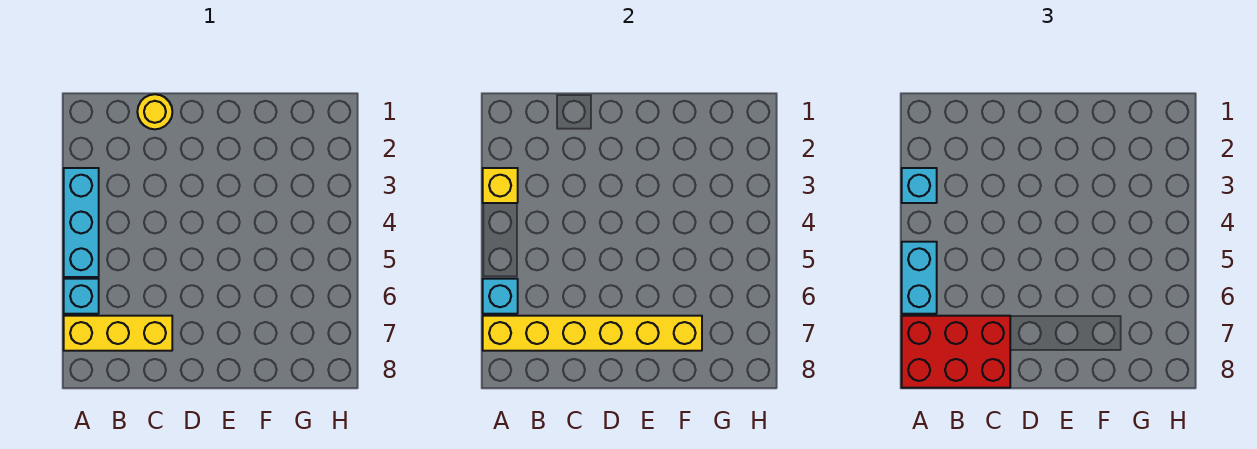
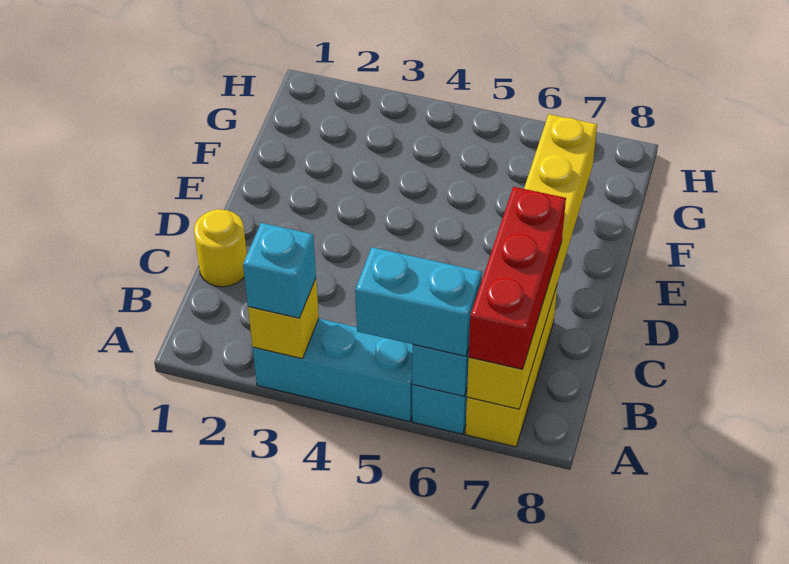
red brick A7:C8 level 3 -> red brick A7:C7 level 3

